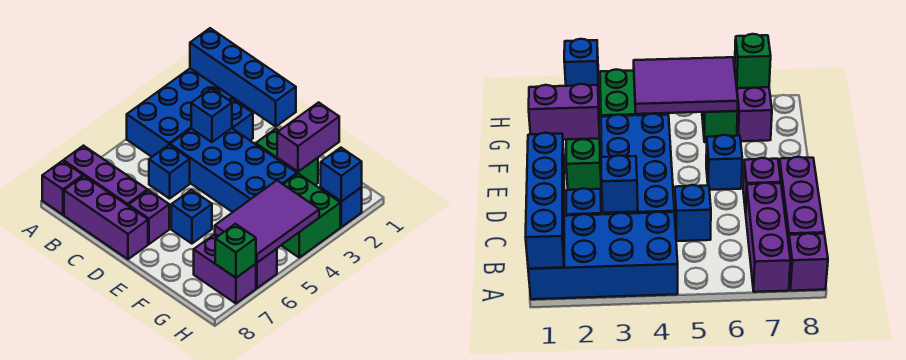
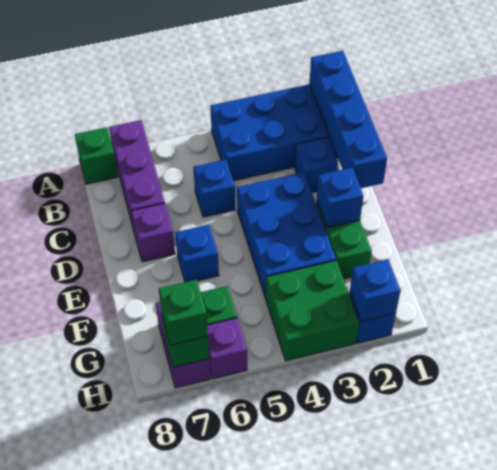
purple brick A8 level 1 -> green brick A8 level 1
purple brick B8:D8 level 1 -> none
blue brick C3:F4 level 1 -> blue brick D3:F4 level 1
blue brick C3 level 2 -> blue brick E2 level 2
purple brick F1:F2 level 2 -> none
purple tile G4:H6 level 2 -> none
none -> green brick H7 level 3

